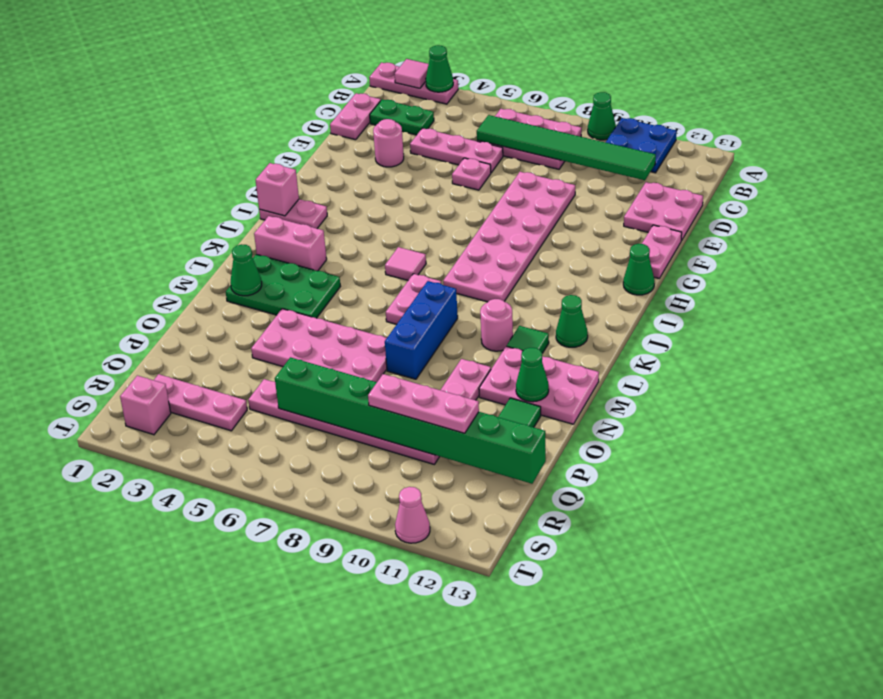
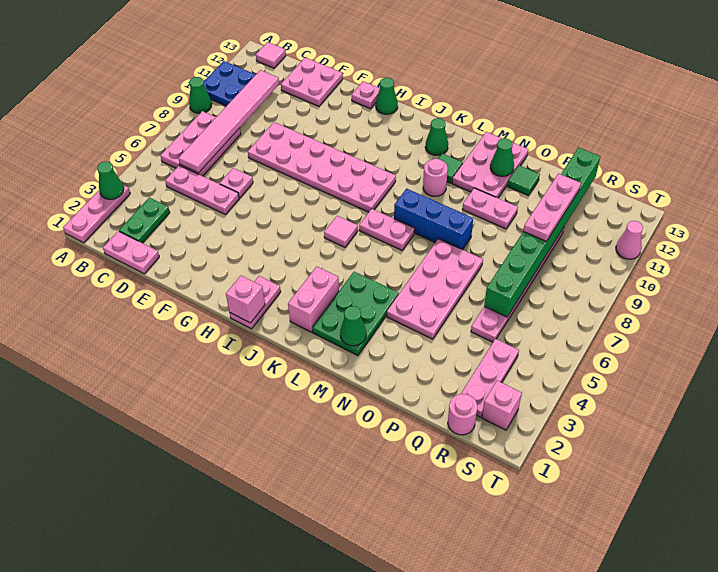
pink tile A2 level 2 -> pink tile B13 level 1
green tile C6:C11 level 2 -> pink tile C6:C11 level 2
pink plate D4:D6 level 1 -> pink plate C5:E5 level 1
pink round brick E3 level 1 -> pink round brick R1 level 1
pink plate F13:G13 level 1 -> pink plate G13 level 1

